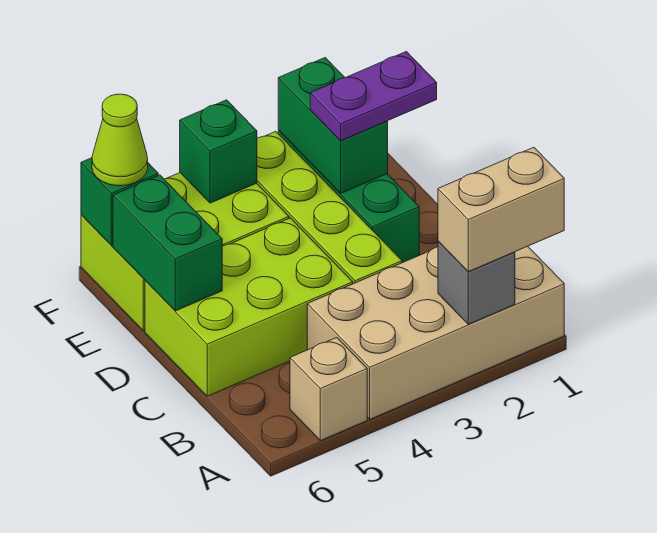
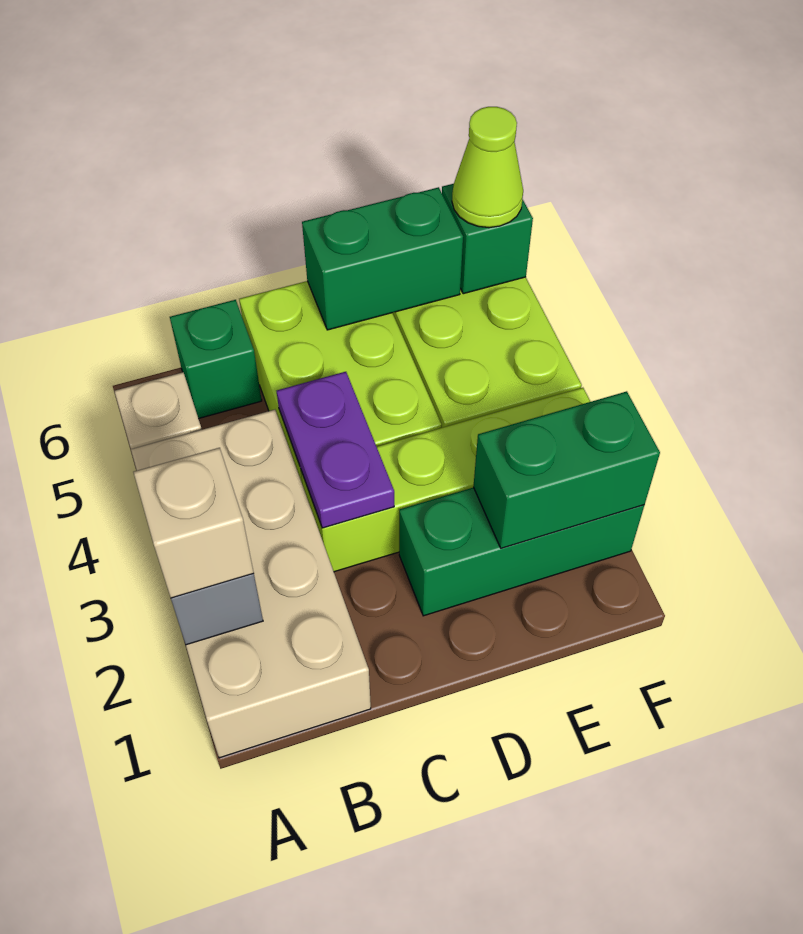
tan brick A1:A2 level 3 -> tan brick A2 level 3
purple plate E1:E2 level 3 -> purple plate C3:C4 level 2
green brick F4 level 2 -> green brick B6 level 1

